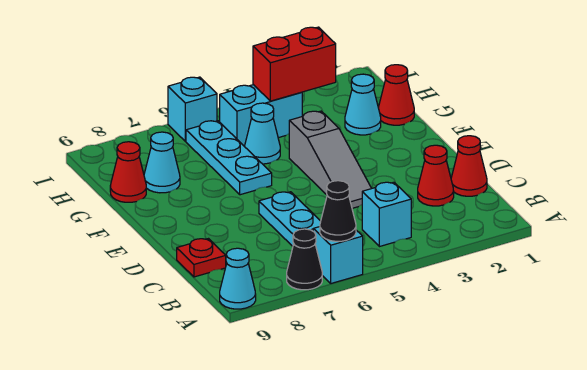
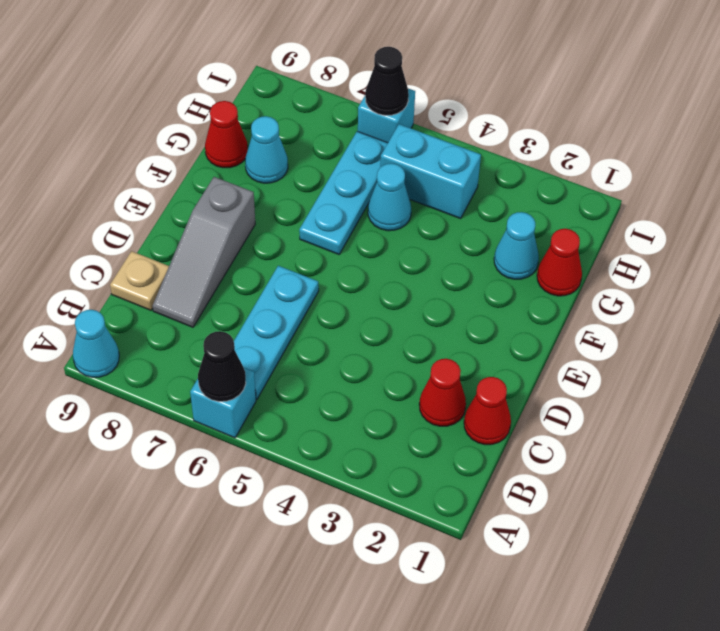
black cone A7 level 1 -> black cone I6 level 2
cyan brick B4 level 1 -> none
red plate C9 level 1 -> tan plate C9 level 1
grey slope D4:F4 level 1 top F -> grey slope C8:E8 level 1 top E
red brick H3:H4 level 2 -> none

